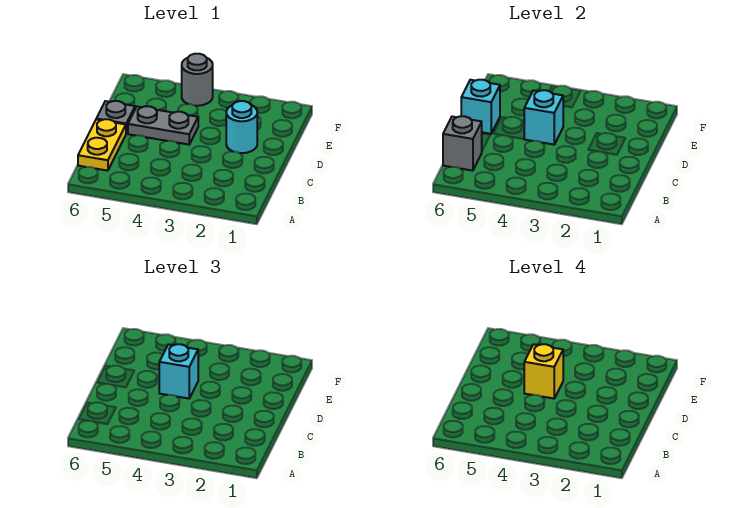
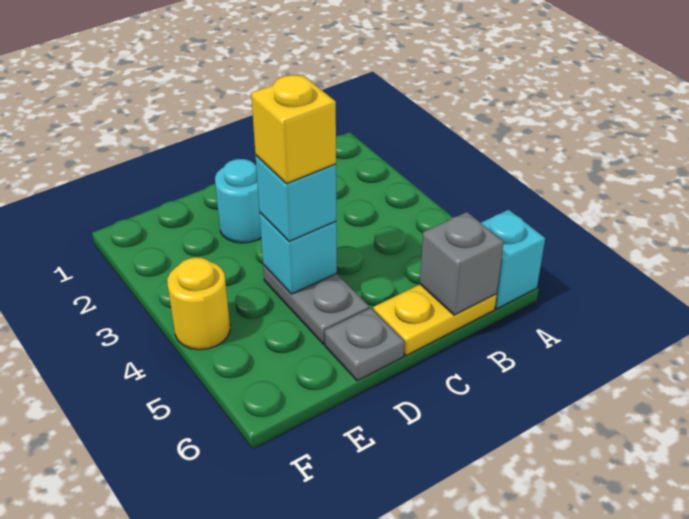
cyan brick D6 level 2 -> cyan brick A6 level 1
grey round brick F4 level 1 -> yellow round brick F4 level 1

